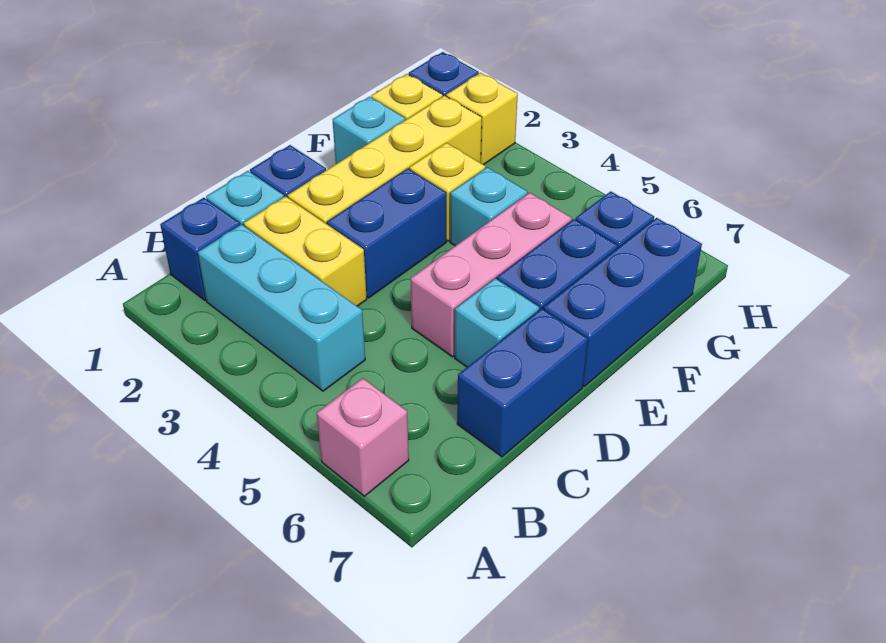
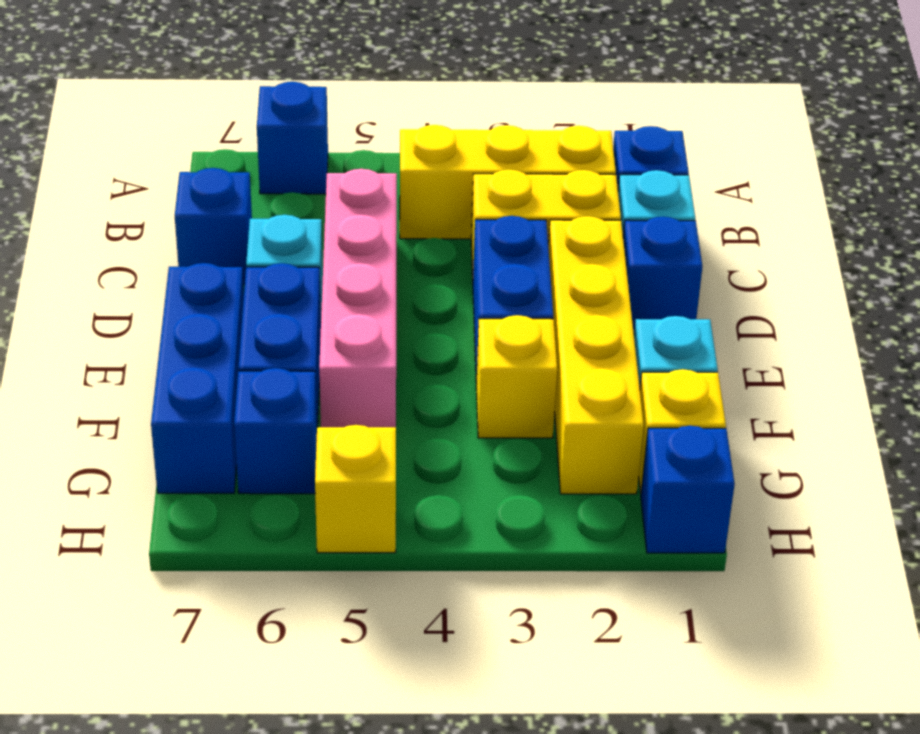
pink brick A6 level 1 -> blue brick A6 level 1
cyan brick B2:B4 level 1 -> yellow brick B2:B4 level 1
blue brick C7:D7 level 1 -> blue brick C7 level 1
pink brick D5:F5 level 1 -> pink brick C5:F5 level 1
cyan brick F4 level 1 -> none
yellow brick H2 level 1 -> yellow brick H5 level 1

